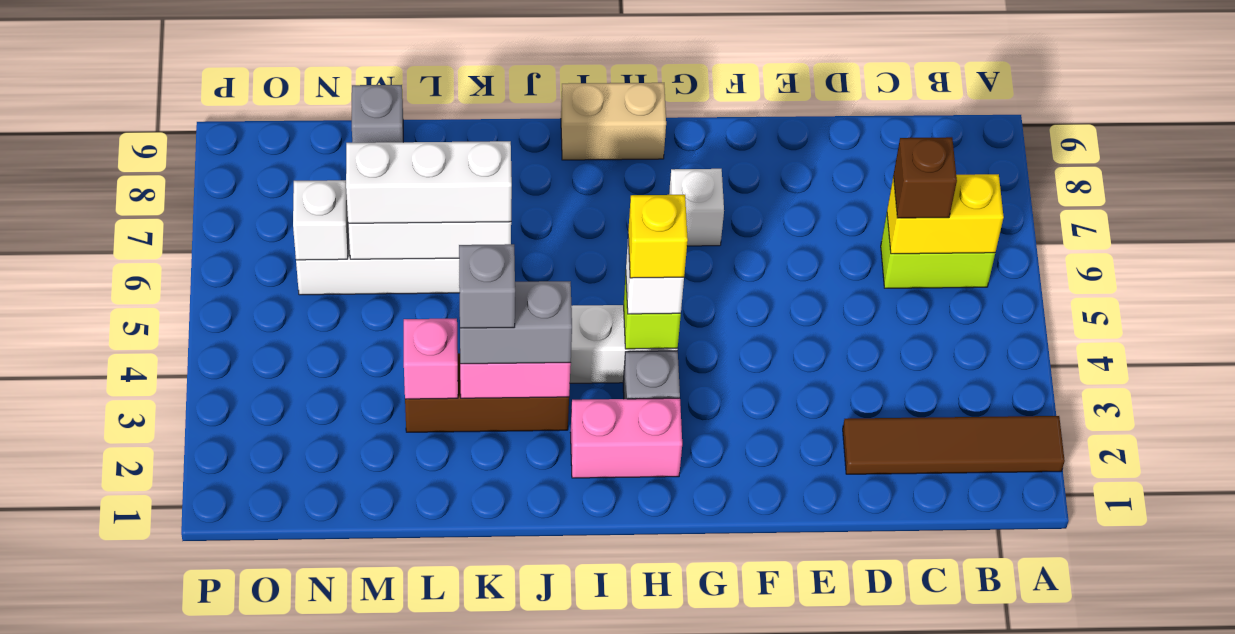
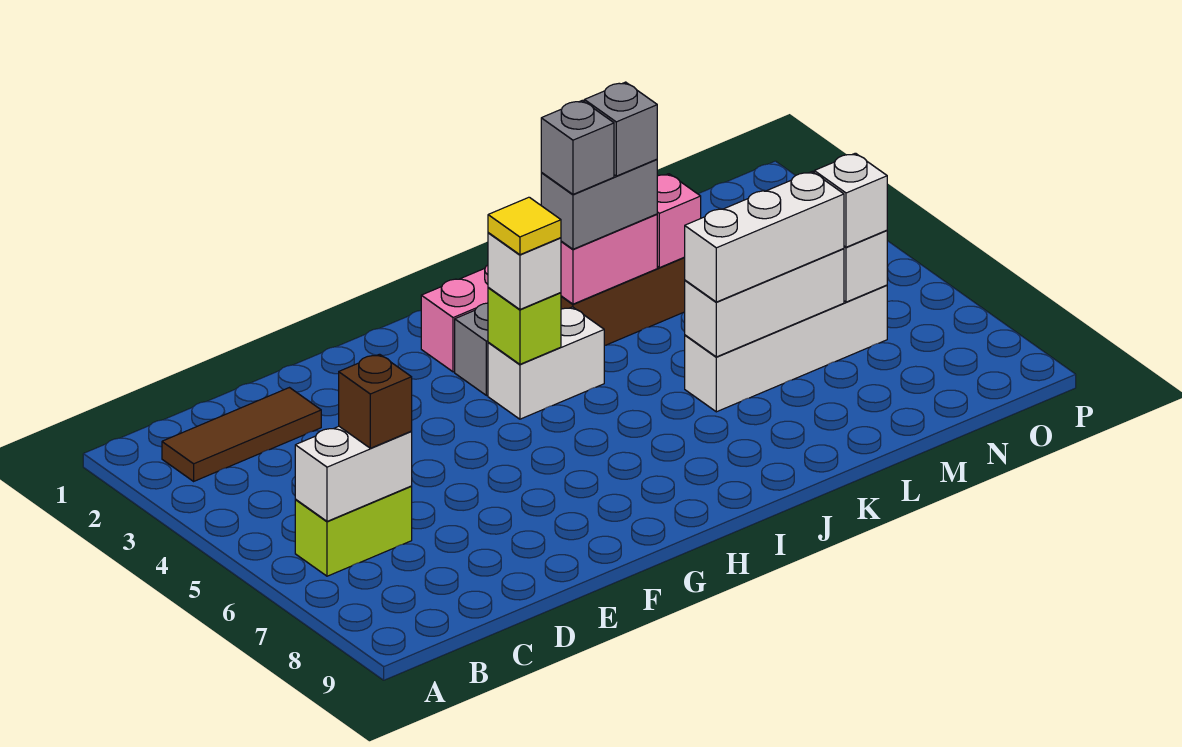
brown tile A2:D2 level 1 -> brown tile B2:D2 level 1
yellow brick B6:C6 level 2 -> white brick B6:C6 level 2
white brick G7 level 1 -> white brick N6 level 3
yellow brick H4 level 4 -> yellow tile H4 level 4
tan brick H9:I9 level 1 -> none
grey brick M9 level 1 -> grey brick J3 level 4

